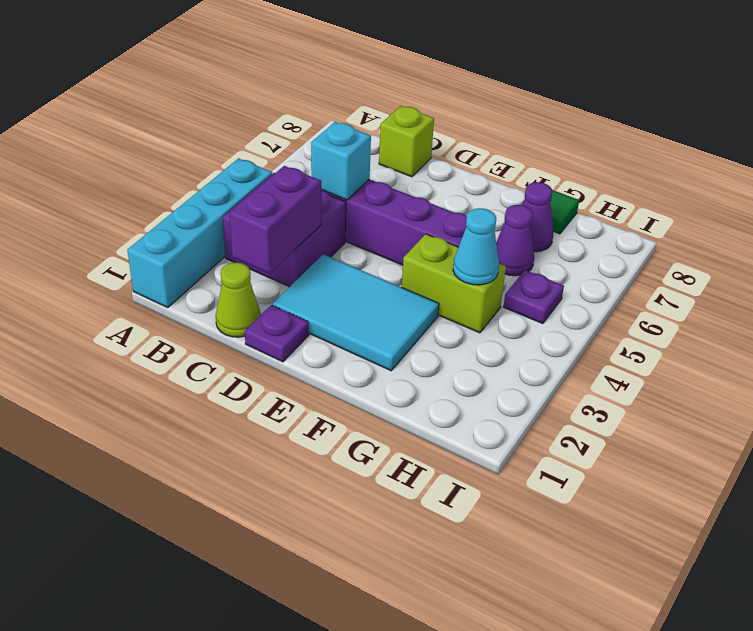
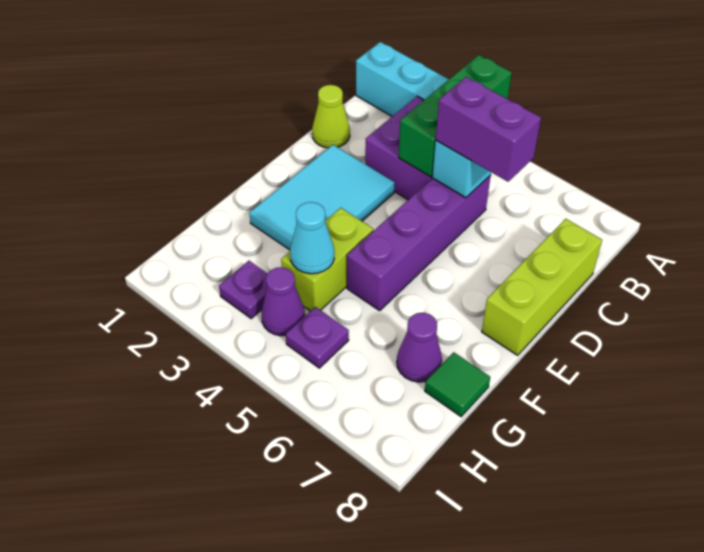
none -> green brick A4:C4 level 2
purple brick C2:C3 level 2 -> purple brick C5:C6 level 3
lime brick C8 level 1 -> lime brick C8:E8 level 1
purple plate D1 level 1 -> purple plate H3 level 1
purple cone G6 level 1 -> purple cone H4 level 1

